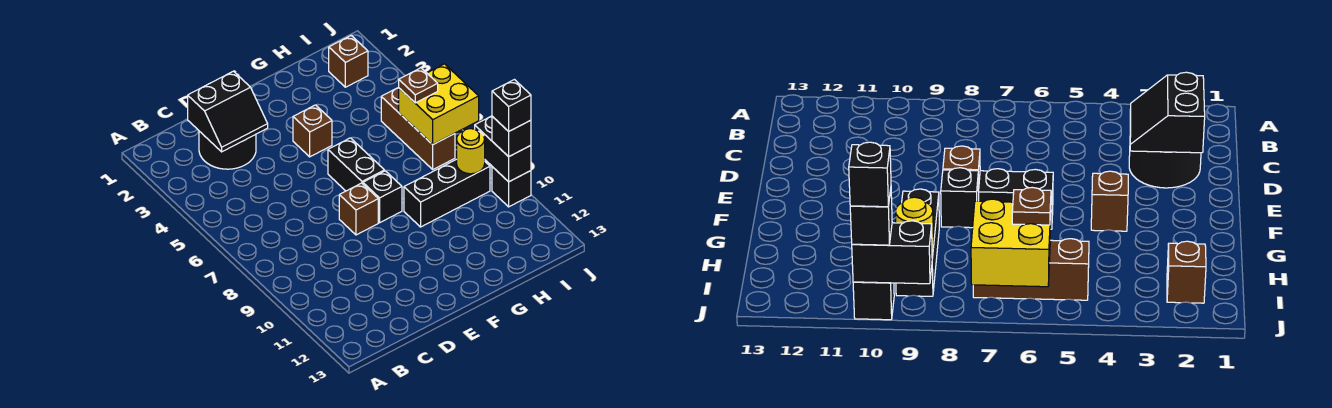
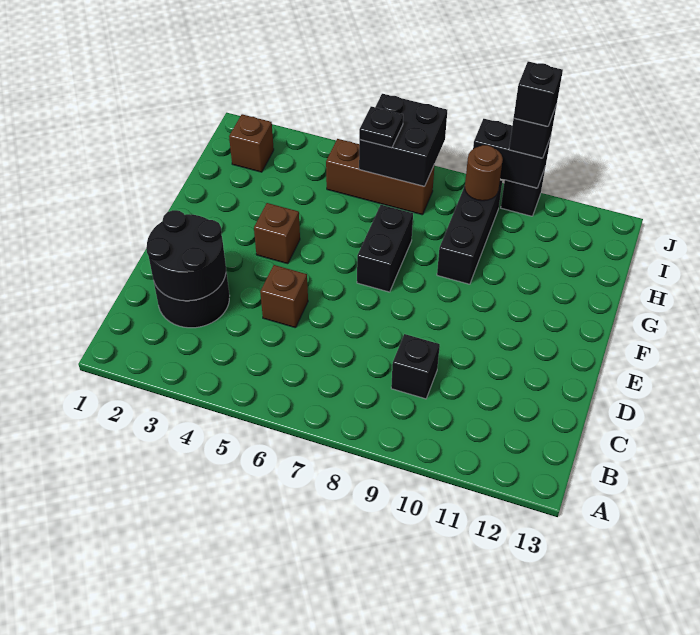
black slope C2:D3 level 2 top 2 -> black round brick C2:D3 level 2
brown brick E8 level 1 -> brown brick D5 level 1
black brick F6:F7 level 1 -> black brick F7:G7 level 1
black brick F8 level 1 -> black brick C9 level 1
yellow brick I6:J7 level 2 -> black brick I6:J7 level 2
brown plate I6 level 3 -> black plate I6 level 3
yellow round brick I9 level 2 -> brown round brick I9 level 2

